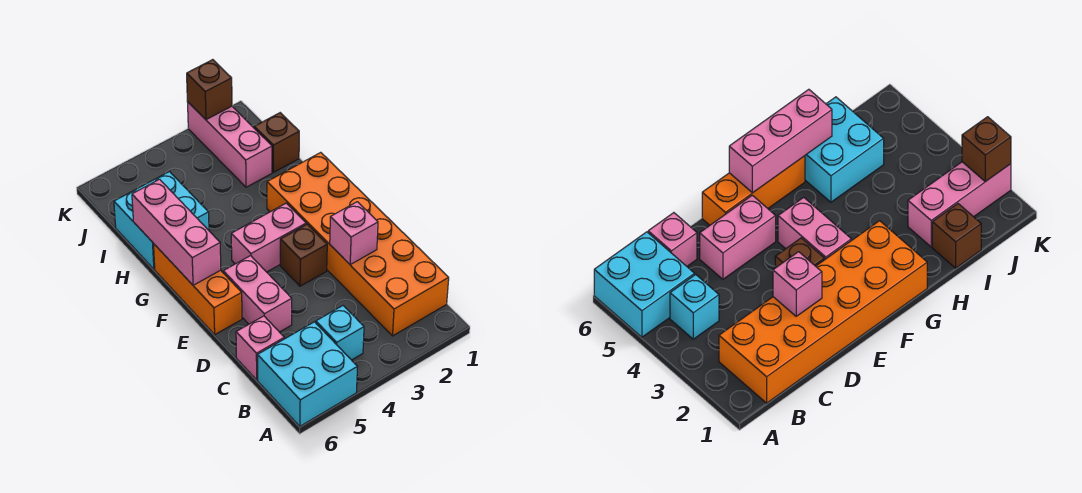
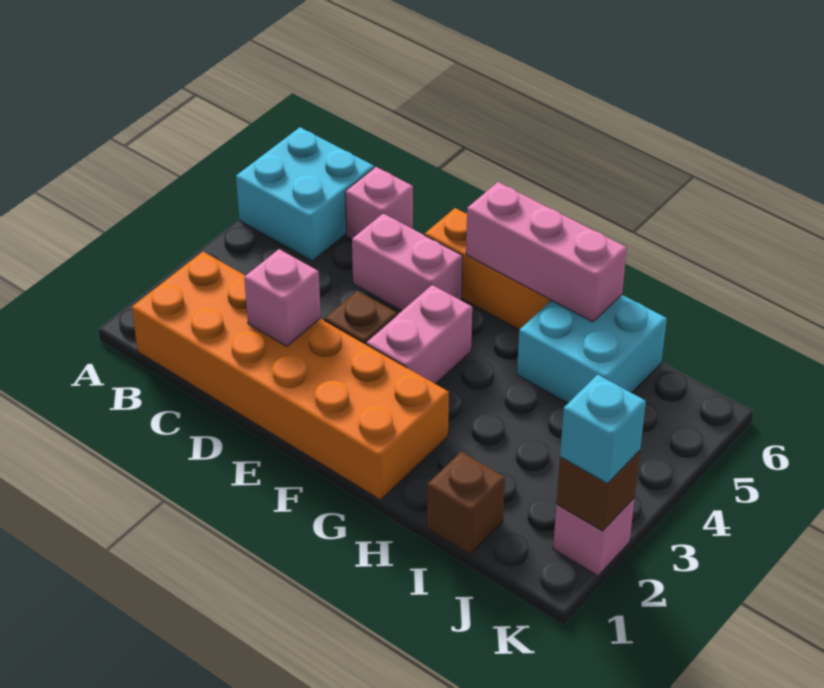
cyan brick B4 level 1 -> cyan brick K2 level 3
pink brick I2:K2 level 1 -> pink brick K2 level 1

